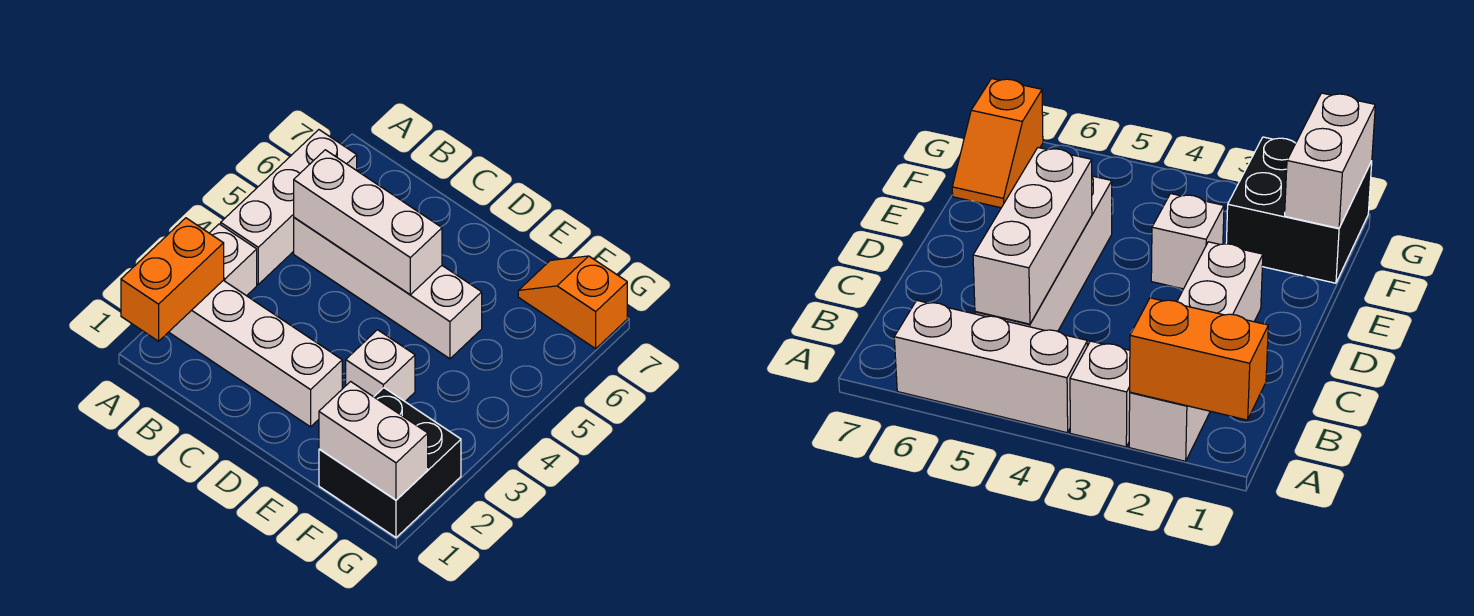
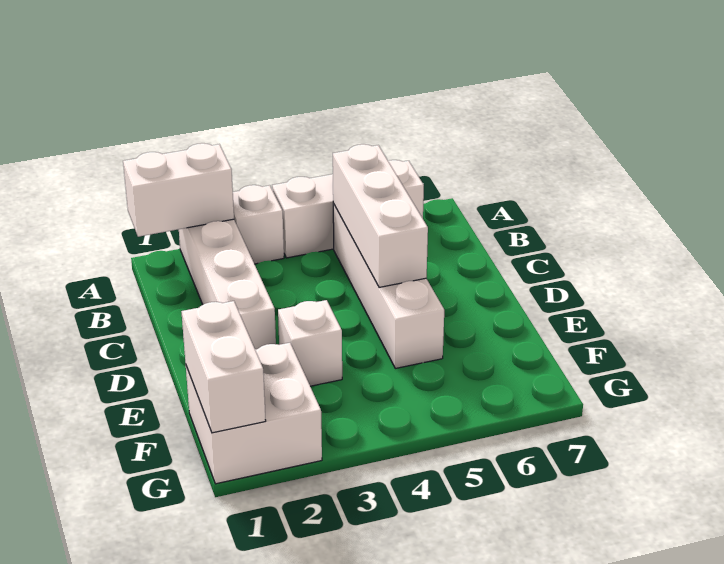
orange brick A1:A2 level 2 -> white brick A1:A2 level 2
black brick F1:G2 level 1 -> white brick F1:G2 level 1
orange slope F7:G7 level 1 top G -> none

